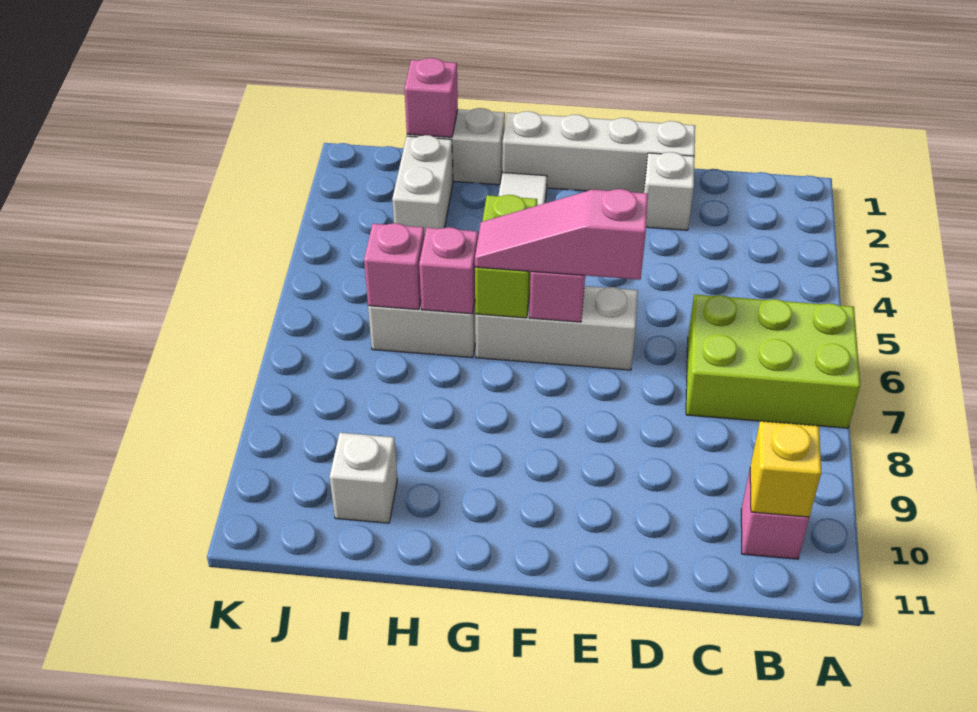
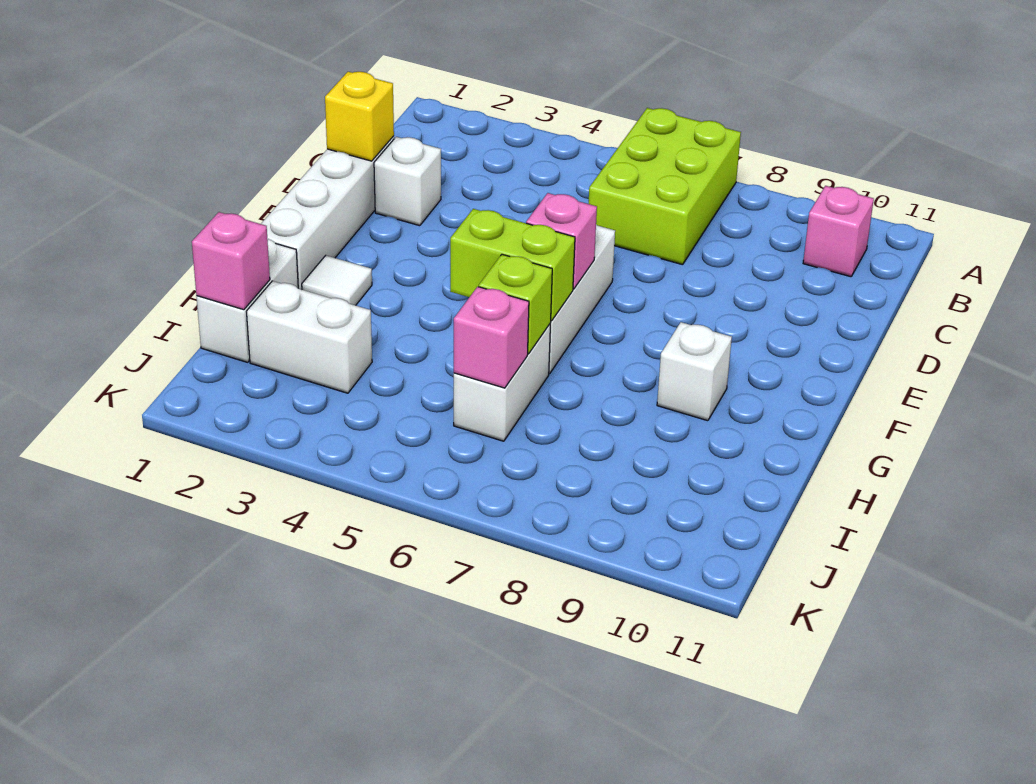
yellow brick B10 level 2 -> yellow brick D1 level 2
pink slope E6:G6 level 3 top E -> none
pink brick H6 level 2 -> lime brick H6 level 2
white brick I10 level 1 -> white brick G9 level 1

